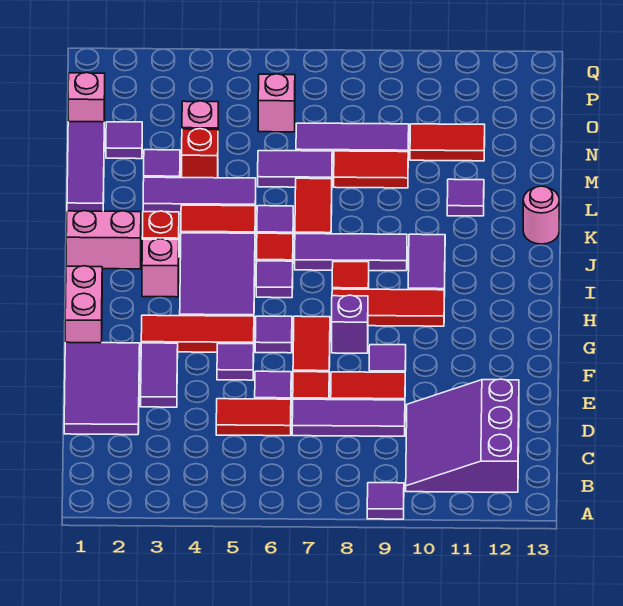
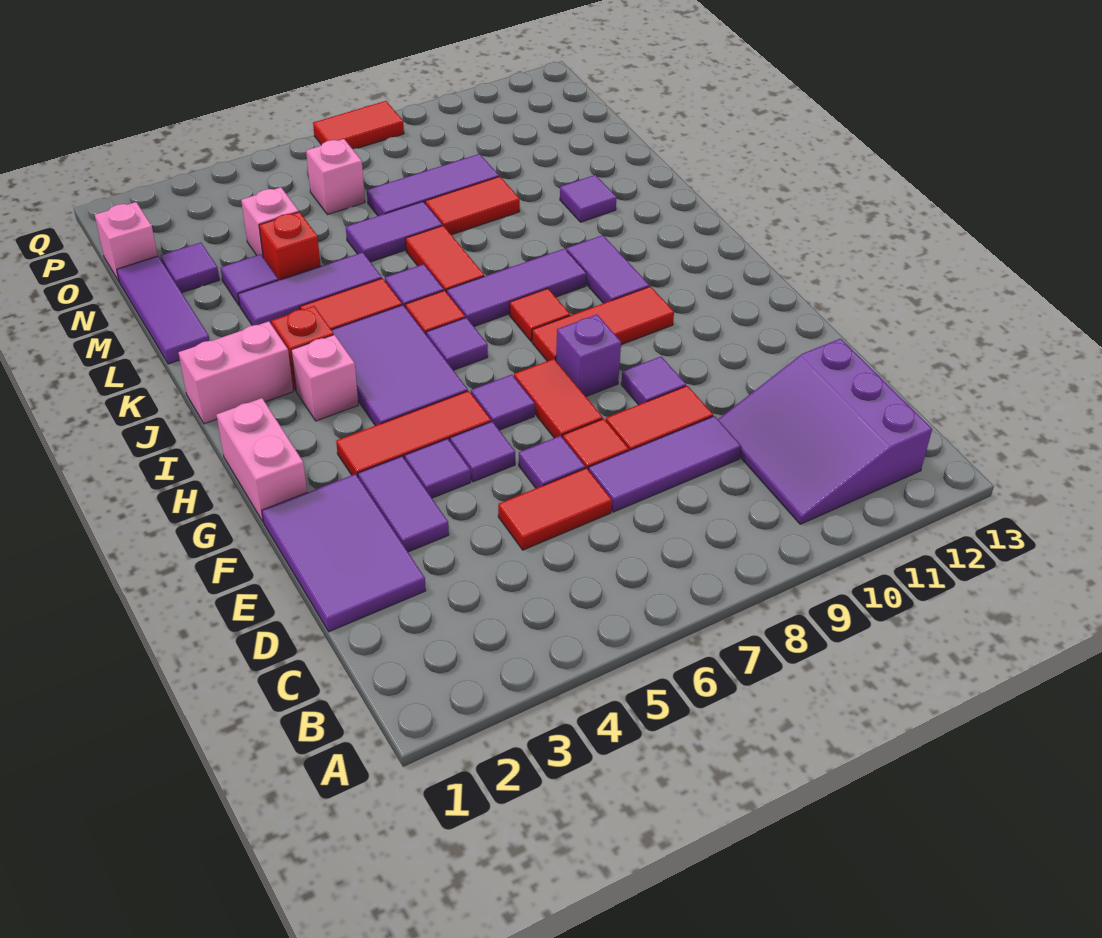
purple tile A9 level 1 -> purple tile F4 level 1
pink round brick K13 level 1 -> none
red tile N10:N11 level 1 -> red tile Q7:Q8 level 1

